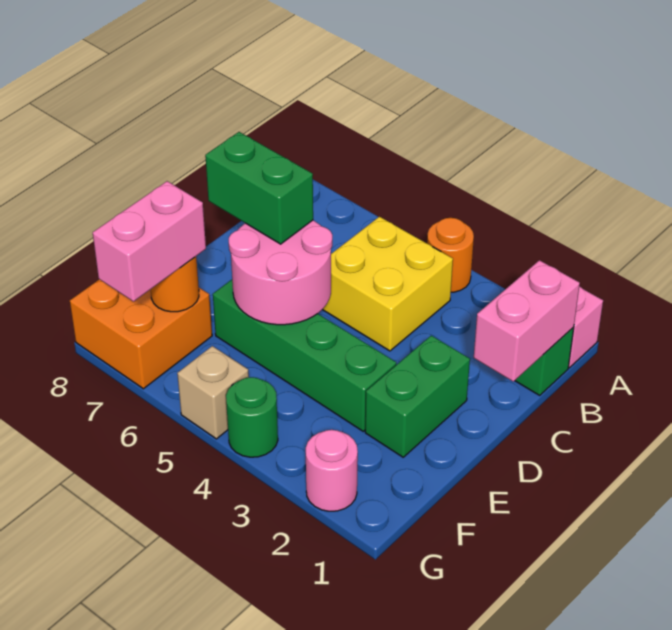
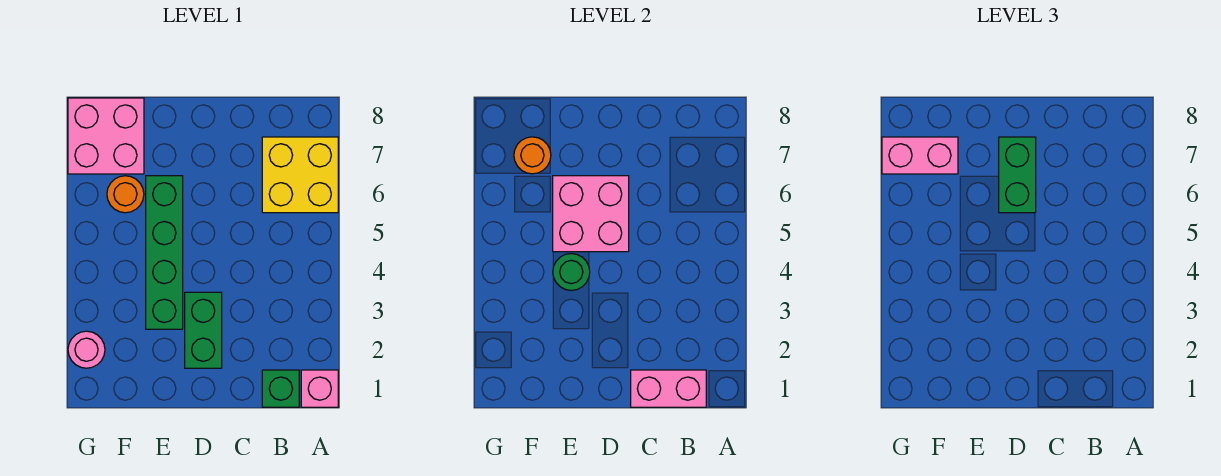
orange round brick A4 level 1 -> orange round brick F6 level 1
yellow brick B4:C5 level 1 -> yellow brick A6:B7 level 1
green brick D2:E2 level 1 -> green brick D2:D3 level 1
pink round brick D5:E6 level 2 -> pink brick D5:E6 level 2
orange brick F7:G8 level 1 -> pink brick F7:G8 level 1
green round brick G4 level 1 -> green round brick E4 level 2
tan brick G5 level 1 -> none

